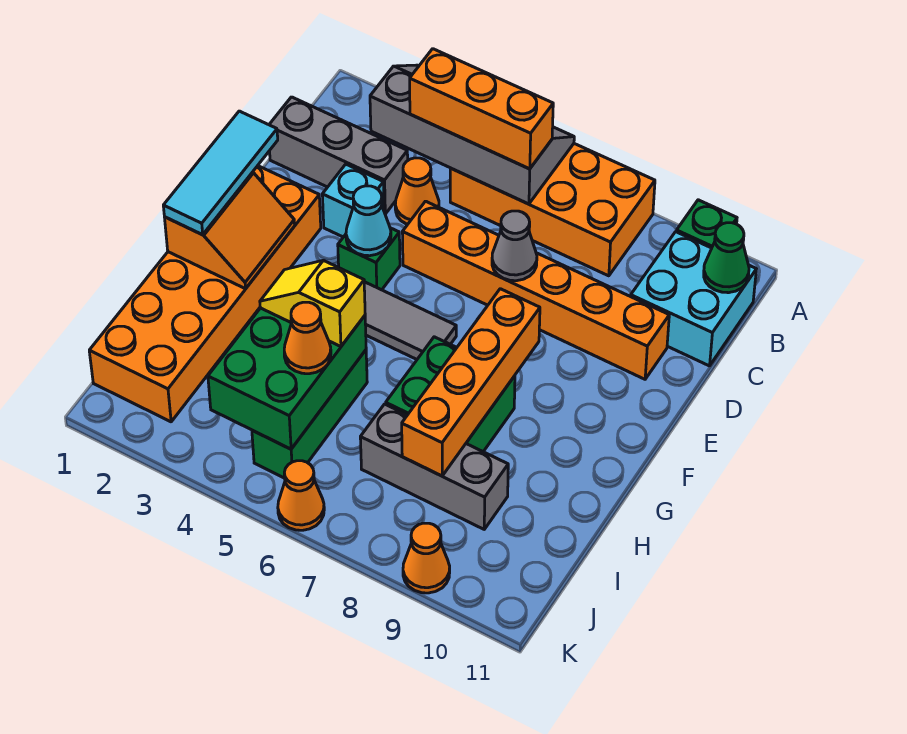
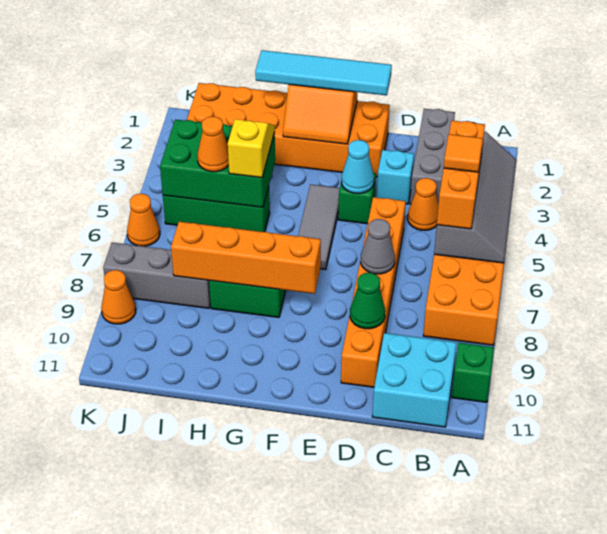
none -> orange tile B5 level 4
green cone B11 level 2 -> green cone D9 level 2
cyan tile E1:G1 level 3 -> cyan tile E1:H1 level 3
grey brick I7:I9 level 1 -> grey brick I8:K8 level 1

